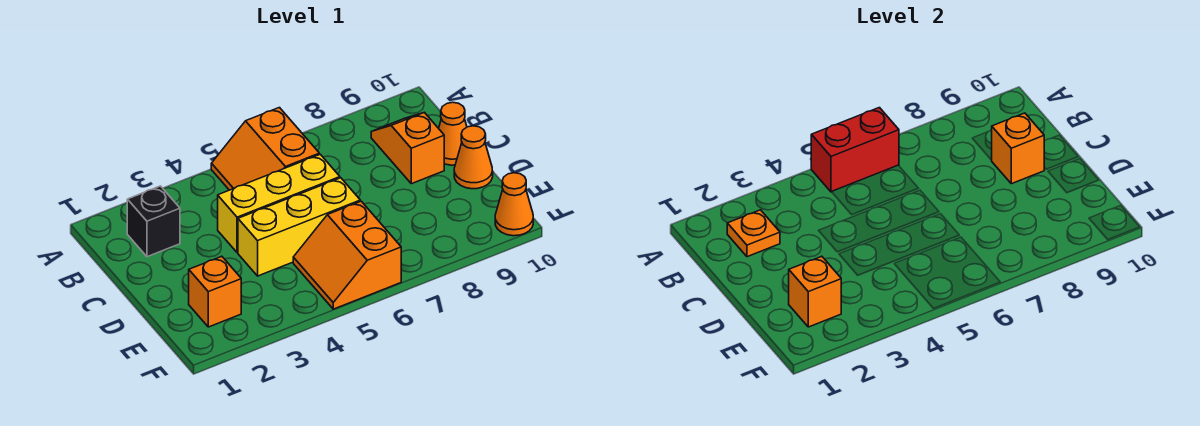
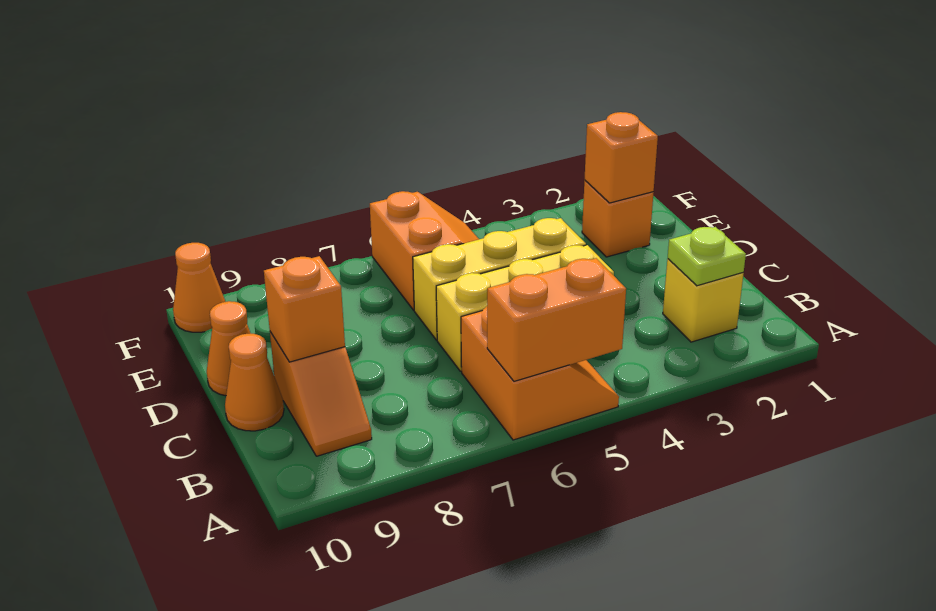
red brick A5:A6 level 2 -> orange brick A5:A6 level 2
black brick B2 level 1 -> yellow brick B2 level 1
orange plate B2 level 2 -> lime plate B2 level 2

